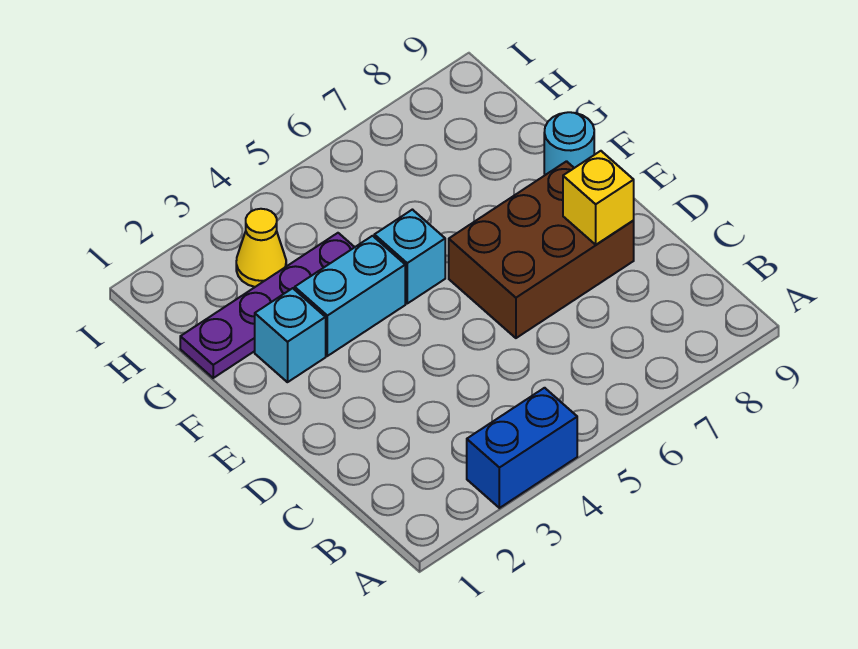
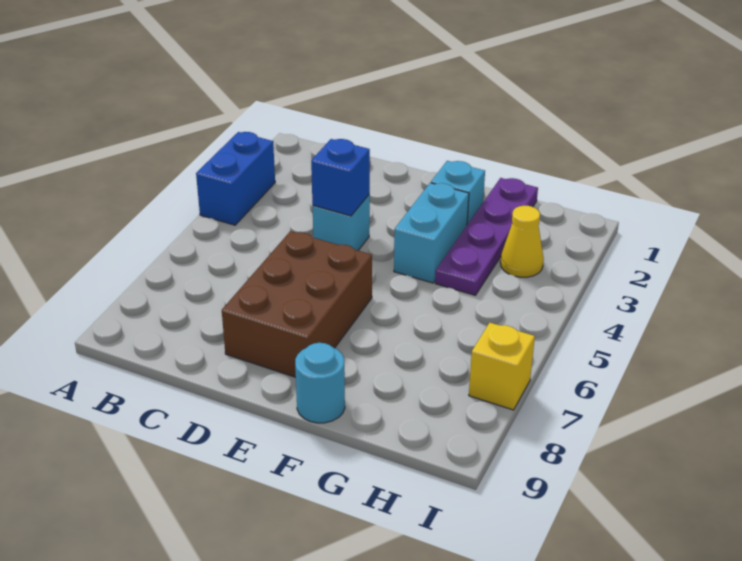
none -> blue brick D4 level 2
yellow brick D8 level 2 -> yellow brick I7 level 1
cyan brick F5 level 1 -> cyan brick D4 level 1

